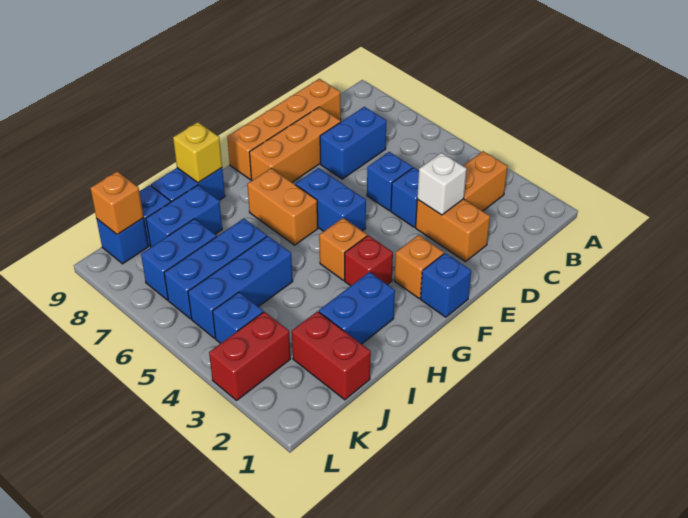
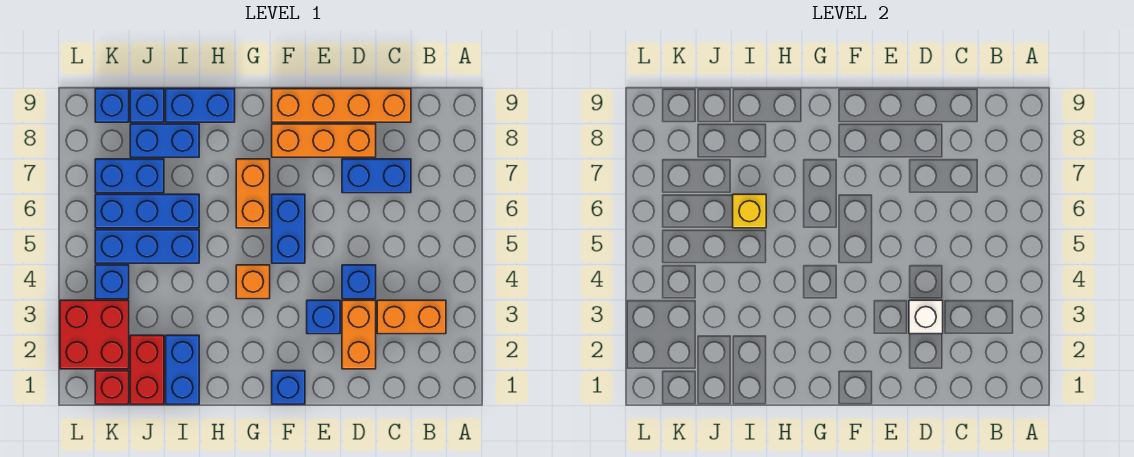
blue brick D5 level 1 -> blue brick E3 level 1
orange brick F2 level 1 -> none
red brick G3 level 1 -> red brick K1 level 1
blue brick H2:I2 level 1 -> blue brick I1:I2 level 1
yellow brick H9 level 2 -> yellow brick I6 level 2
red brick K3:L3 level 1 -> red brick K2:L3 level 1
orange brick K9 level 2 -> none

